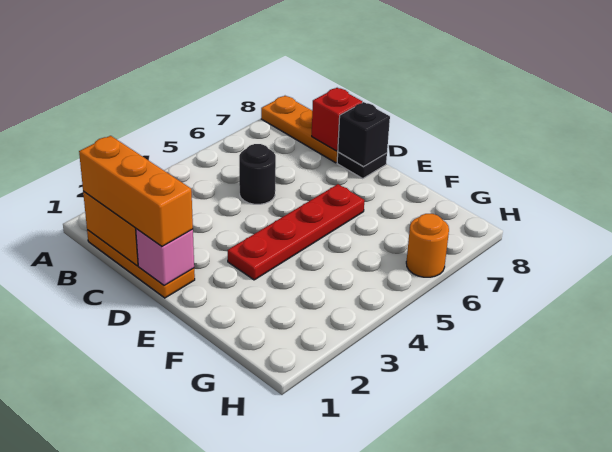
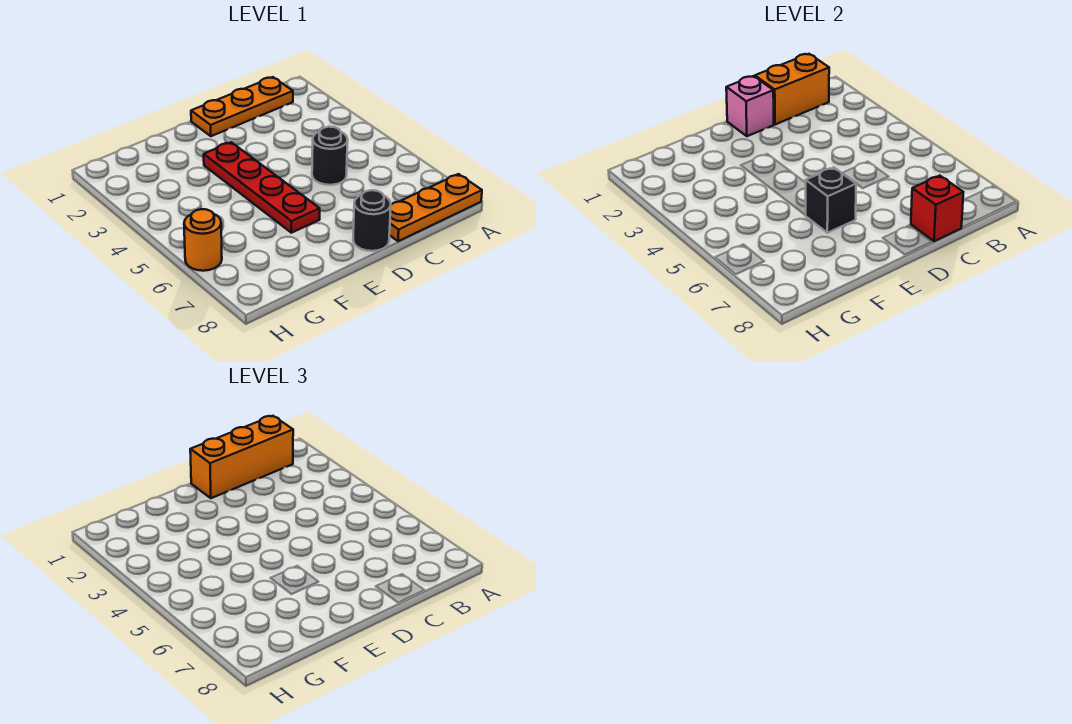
black plate D8 level 1 -> black round brick D8 level 1
black brick D8 level 2 -> black brick E6 level 2

